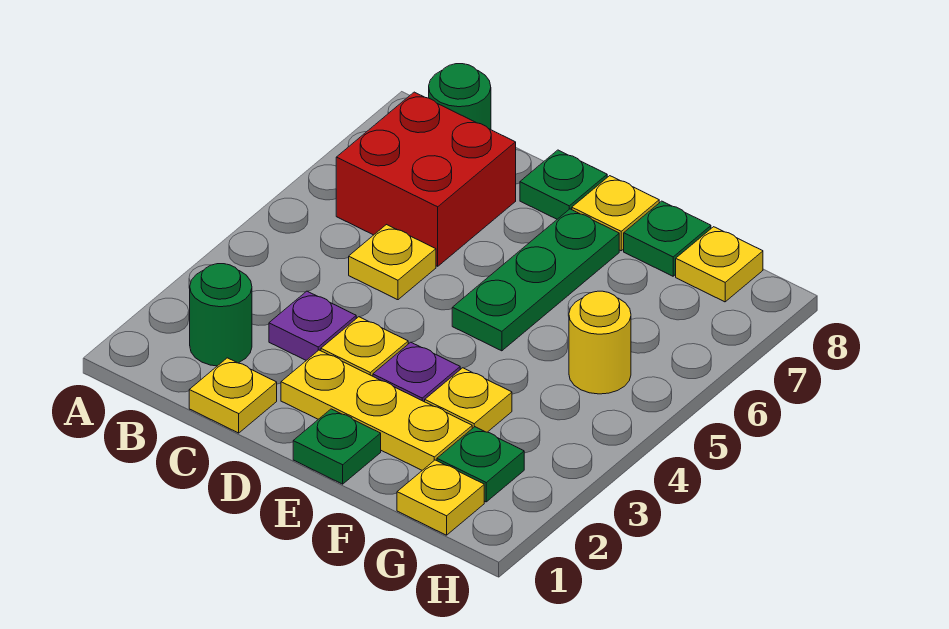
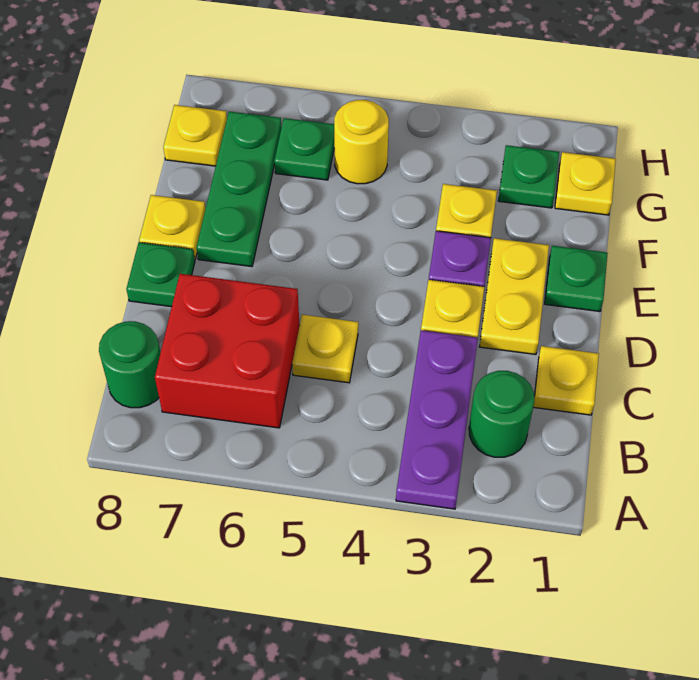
purple plate C3 level 1 -> purple plate A3:C3 level 1
yellow plate D2:F2 level 1 -> yellow plate D2:E2 level 1
green plate E5:E7 level 1 -> green plate E7:G7 level 1
green plate F8 level 1 -> green plate G6 level 1

